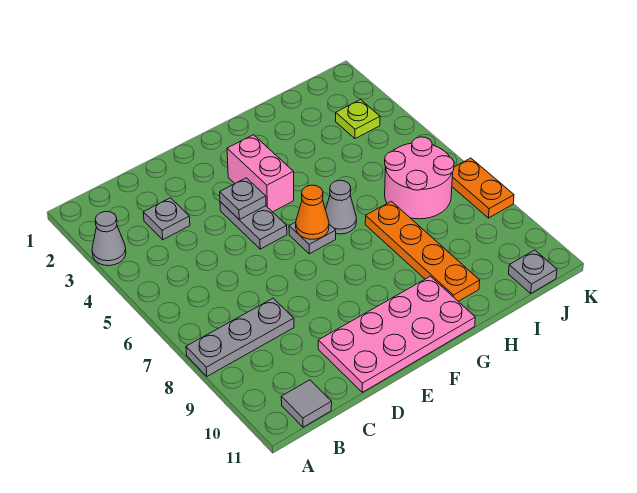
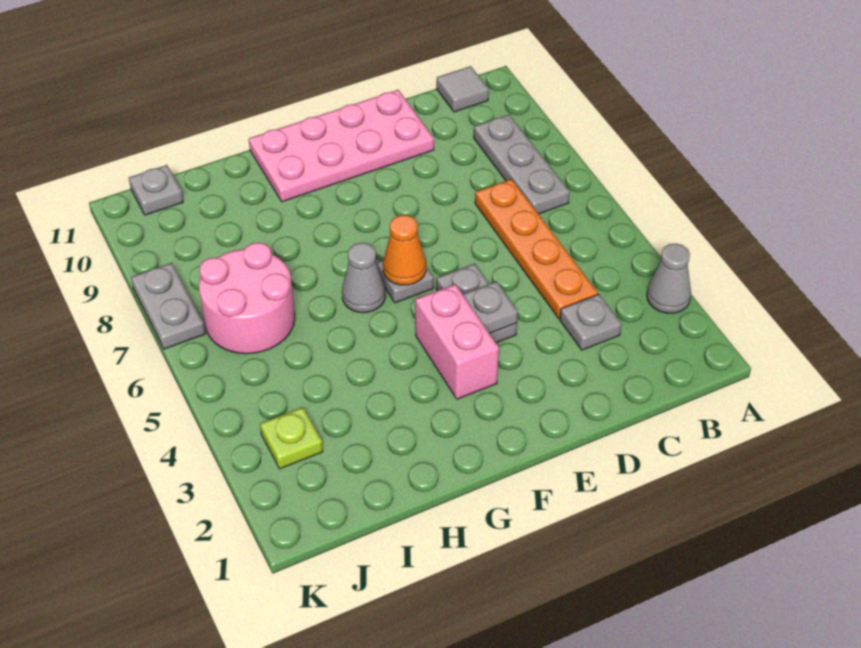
grey plate A8:C8 level 1 -> grey plate B7:B9 level 1
orange plate H7:H10 level 1 -> orange plate C4:C7 level 1
orange plate K7:K8 level 1 -> grey plate K7:K8 level 1

